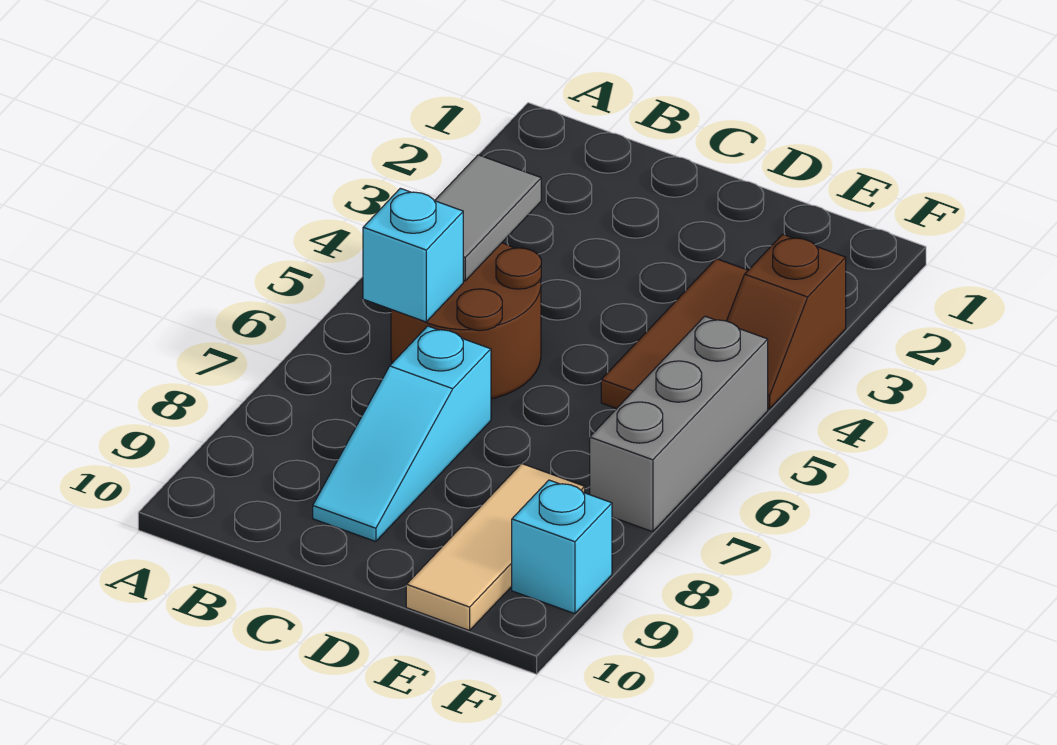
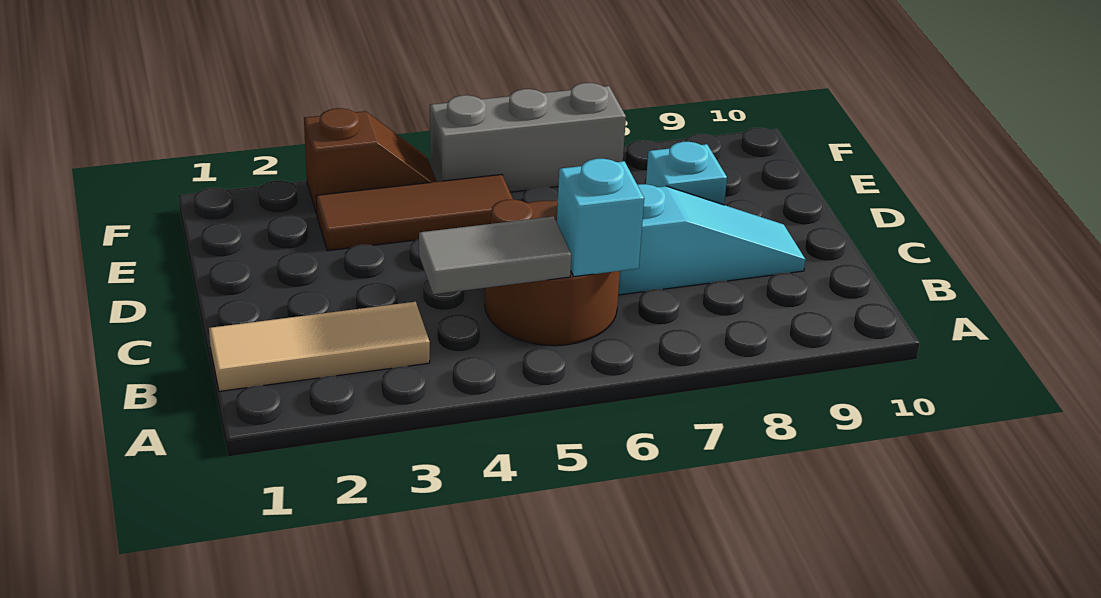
tan tile E8:E10 level 1 -> tan tile B1:B3 level 1
cyan brick F9 level 1 -> cyan brick D8 level 1

